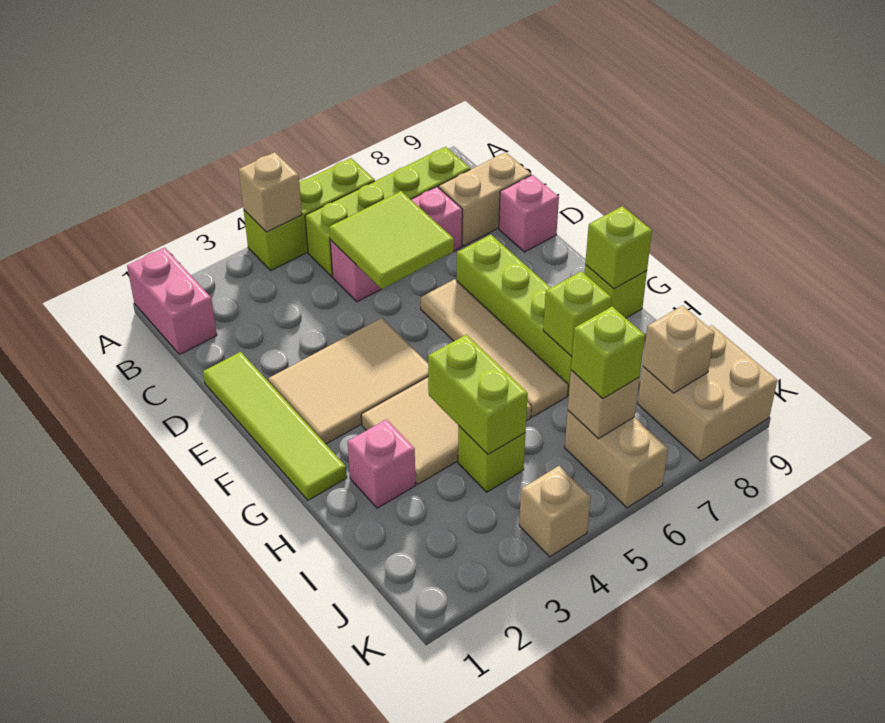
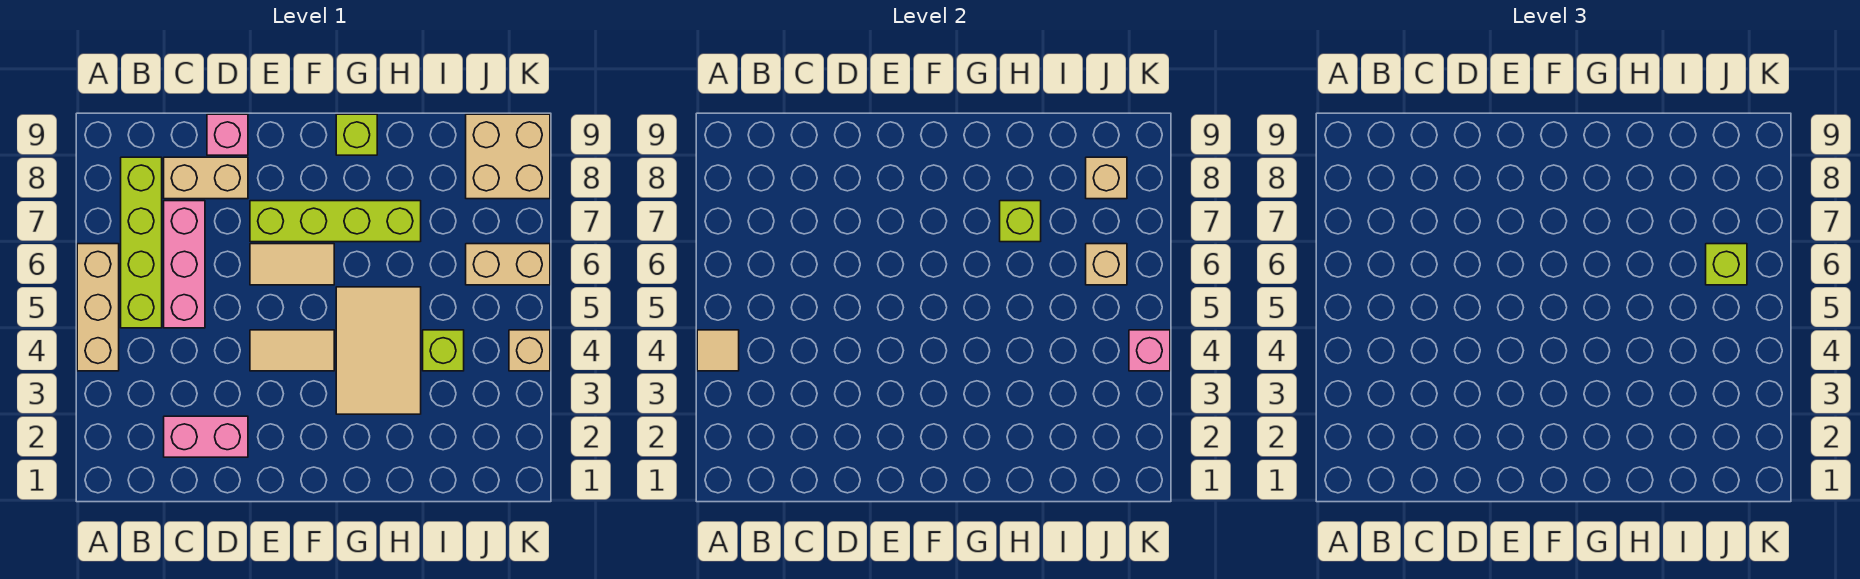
pink brick A1:B1 level 1 -> pink brick C2:D2 level 1
lime brick A4:A6 level 1 -> tan brick A4:A6 level 1
tan brick A4 level 2 -> tan tile A4 level 2
lime tile C5:D6 level 2 -> none
tan brick C8:C9 level 1 -> tan brick C8:D8 level 1
lime tile D1:G1 level 1 -> none
tan tile E2:F4 level 1 -> tan tile E4:F4 level 1
tan tile E6:H6 level 1 -> tan tile E6:F6 level 1
lime brick G9 level 2 -> none
pink brick H2 level 1 -> pink brick K4 level 2
lime brick H4:I4 level 2 -> none

